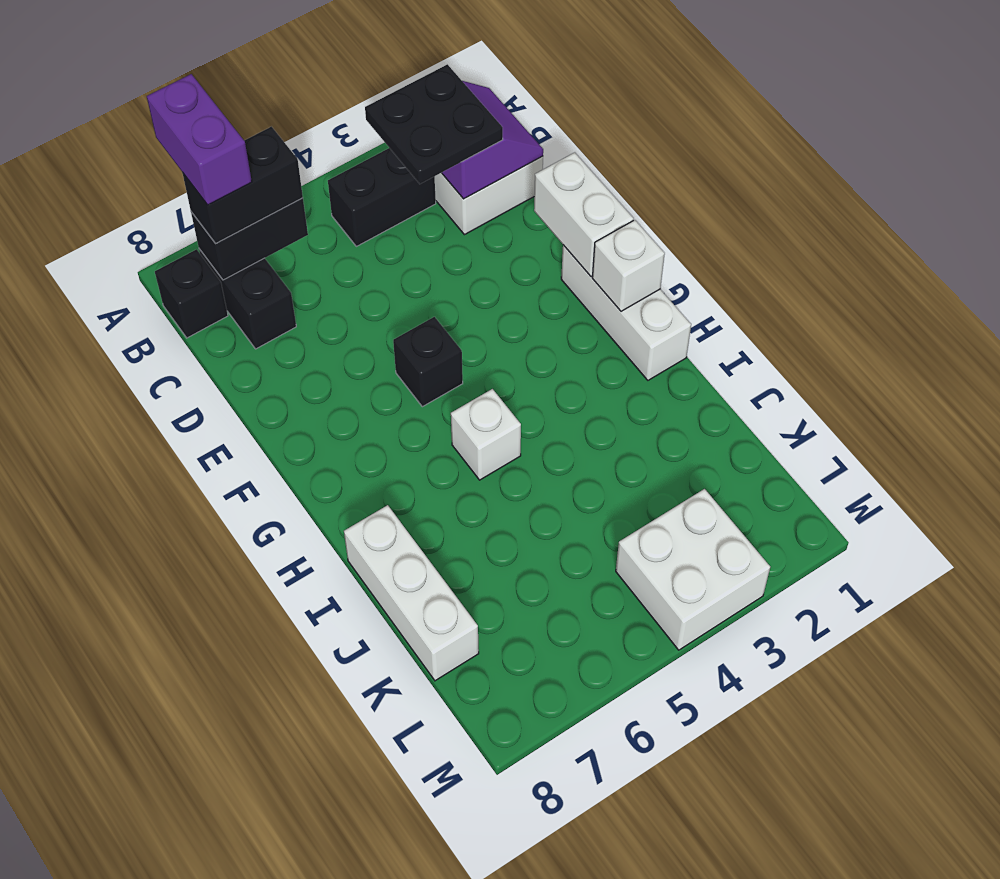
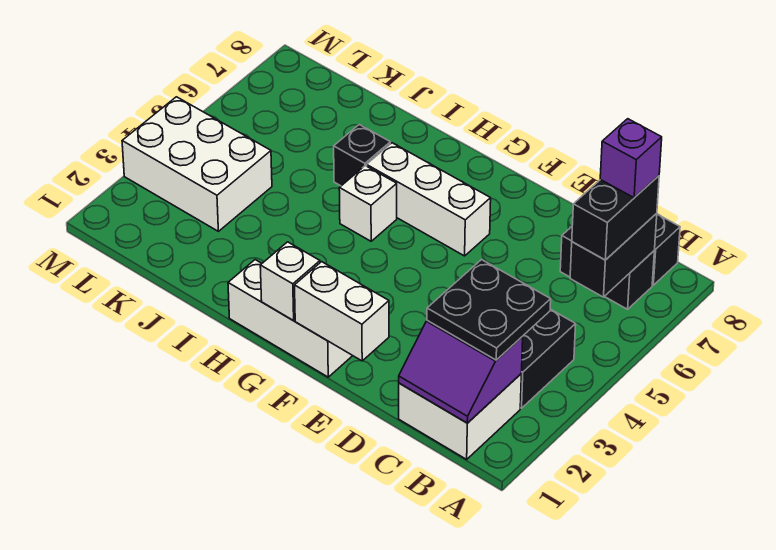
purple brick A7:B7 level 4 -> purple brick B7 level 4
black brick F5 level 1 -> black brick I6 level 1
white brick I8:K8 level 1 -> white brick F6:H6 level 1
white brick L3:M4 level 1 -> white brick K3:M4 level 1

